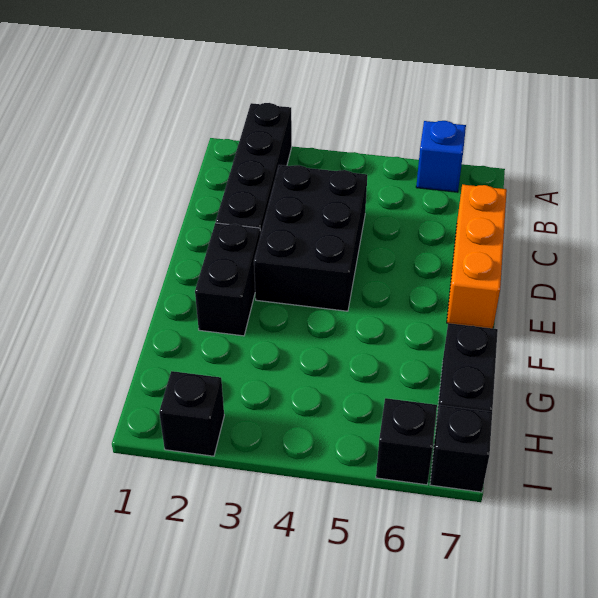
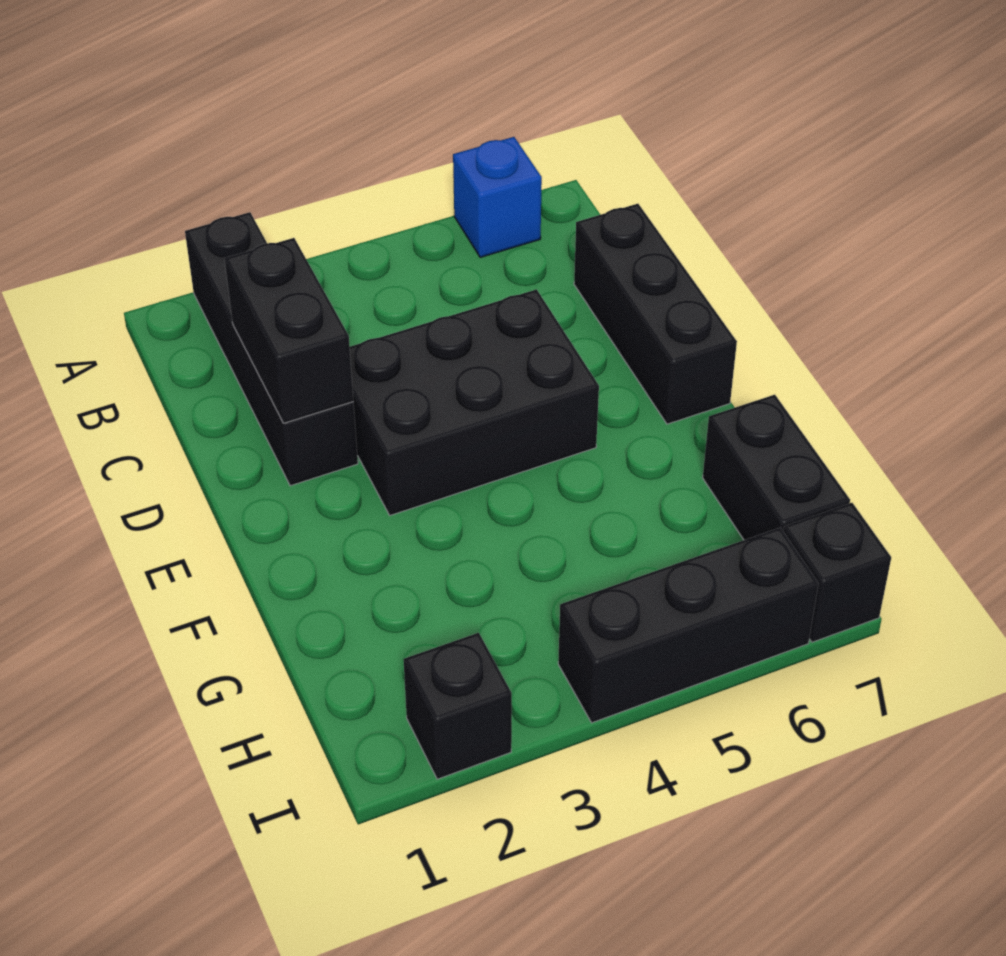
black brick C3:E4 level 1 -> black brick D3:E5 level 1
orange brick C7:E7 level 1 -> black brick C7:E7 level 1
black brick E2:F2 level 1 -> black brick C2:D2 level 2
black brick I6 level 1 -> black brick I4:I6 level 1

